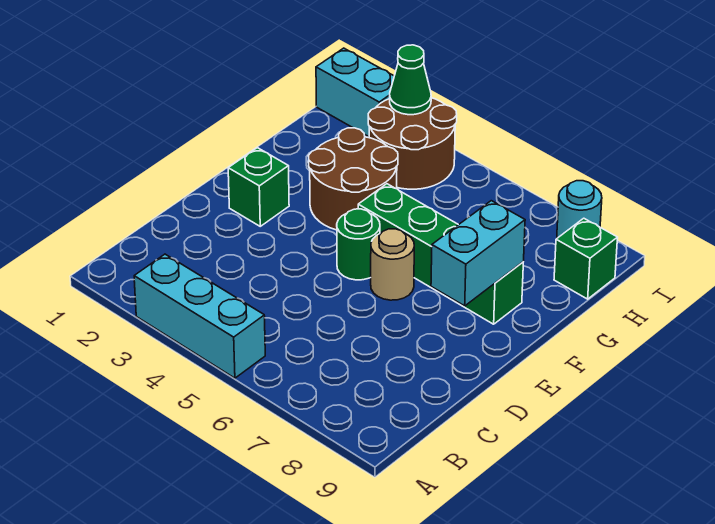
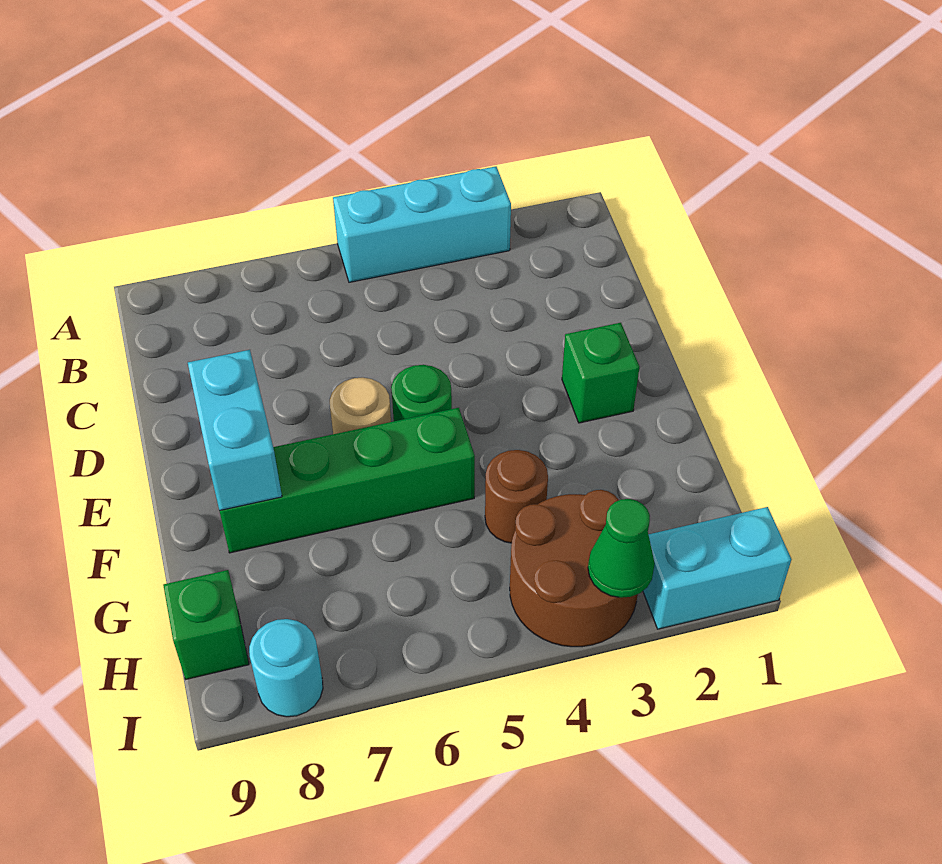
brown round brick F3:G4 level 1 -> brown round brick G4 level 1

